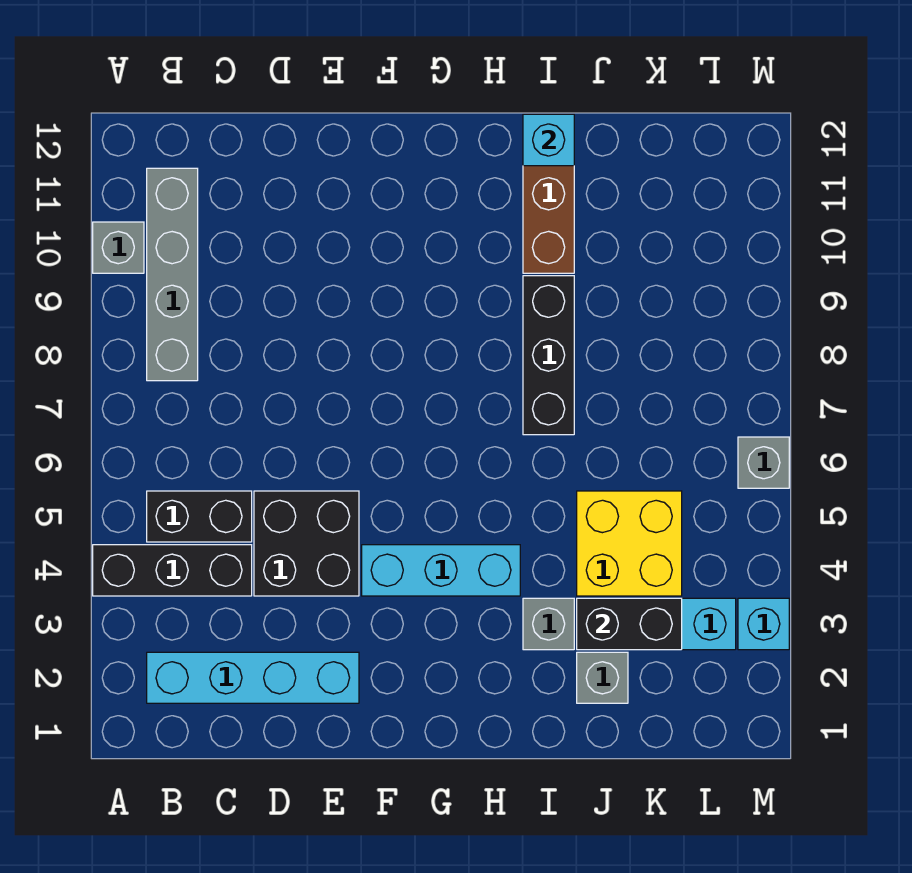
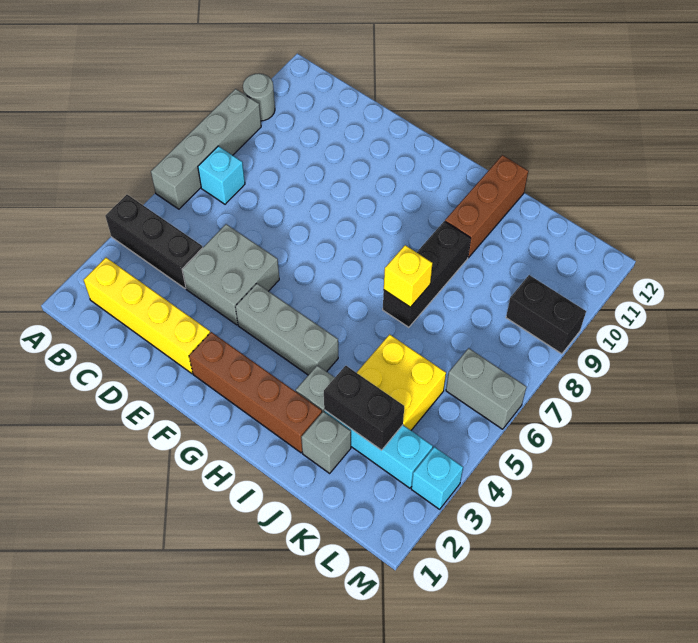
grey brick A10 level 1 -> grey round brick A10 level 1
cyan brick B2:E2 level 1 -> yellow brick B2:E2 level 1
black brick B5:C5 level 1 -> black brick L9:M9 level 1
grey brick B8:B11 level 1 -> grey brick A6:A9 level 1
black brick D4:E5 level 1 -> grey brick D4:E5 level 1
none -> brown brick F2:I2 level 1
cyan brick F4:H4 level 1 -> grey brick F4:H4 level 1
none -> yellow brick I7 level 2
cyan brick I12 level 2 -> cyan brick B7 level 1
grey brick M6 level 1 -> grey brick L6:M6 level 1

